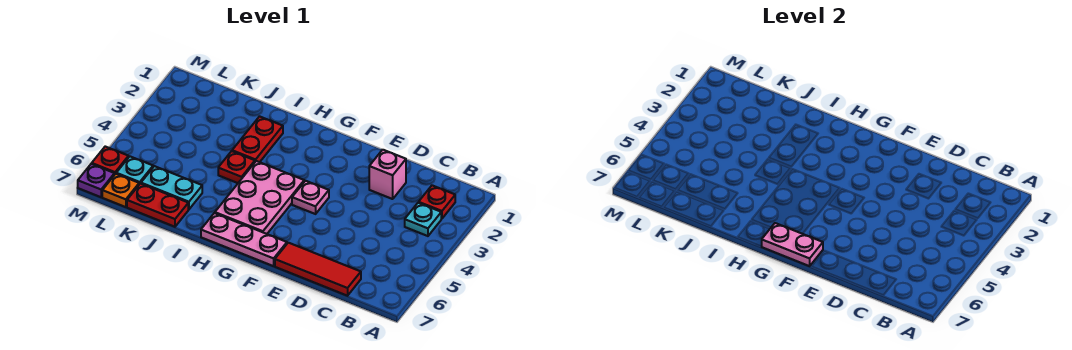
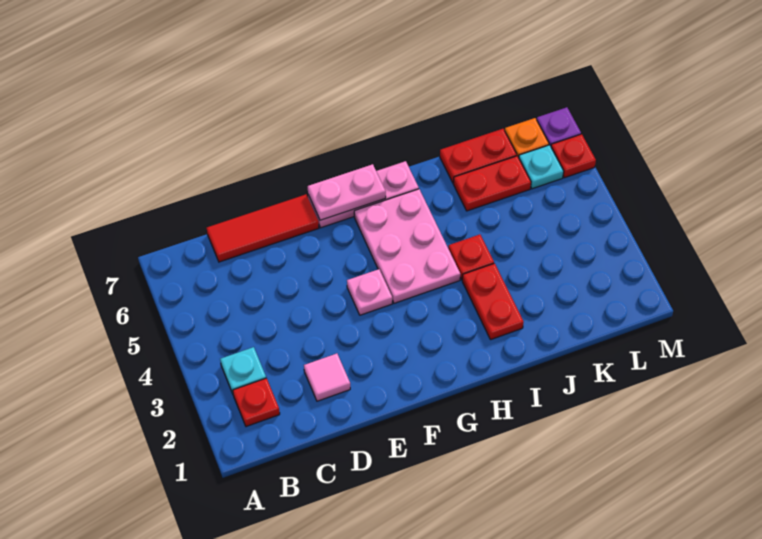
pink brick D2 level 1 -> pink tile D2 level 1
cyan plate J6:K6 level 1 -> red plate J6:K6 level 1

